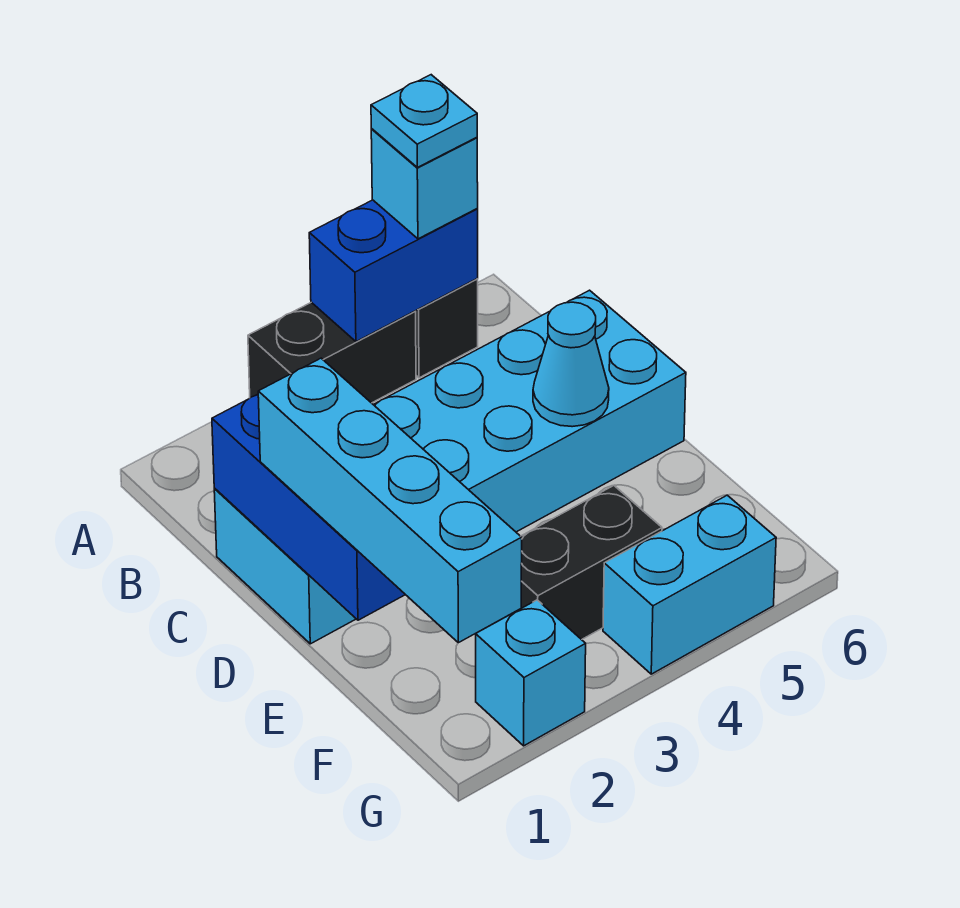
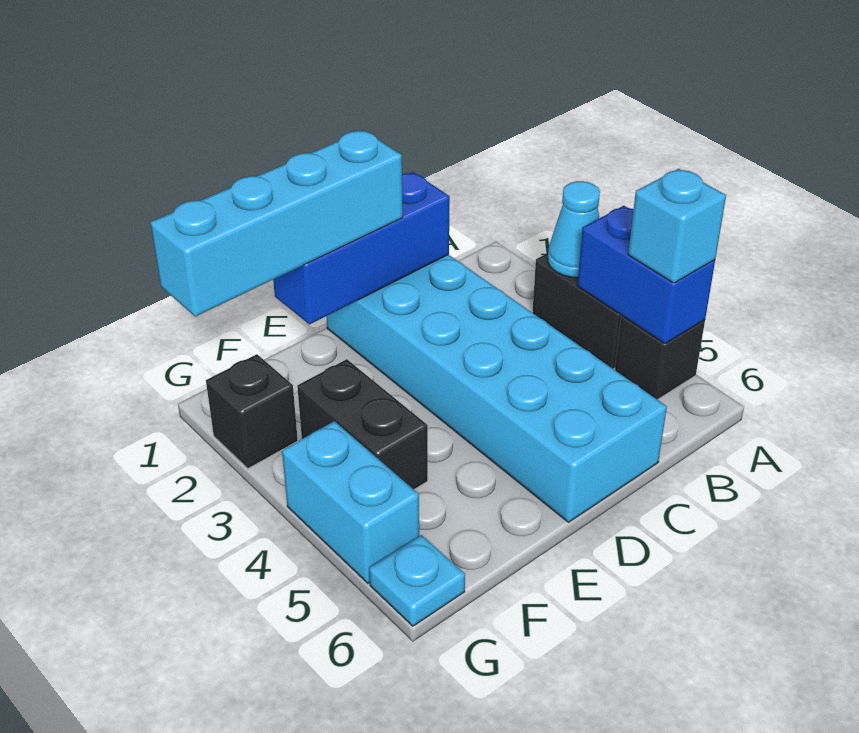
cyan plate A5 level 4 -> cyan plate G6 level 1
cyan cone D5 level 2 -> cyan cone A3 level 2
cyan brick G2 level 1 -> black brick G2 level 1

